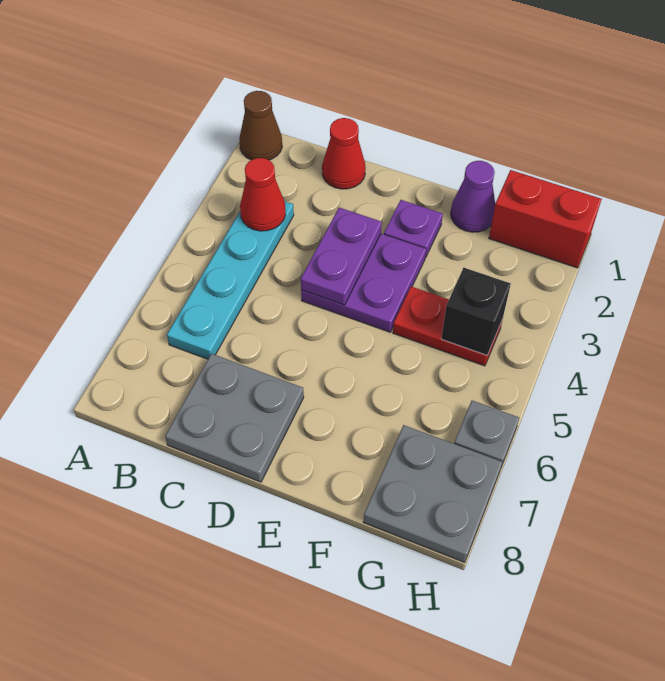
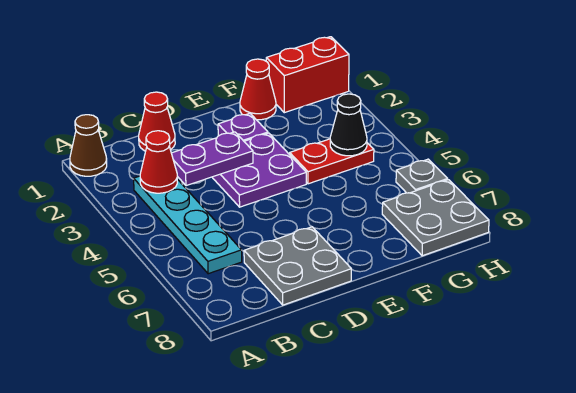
purple plate D3:D4 level 2 -> purple plate C3:D3 level 2
purple cone F1 level 1 -> red cone F1 level 1
black brick G4 level 2 -> black cone G4 level 2

